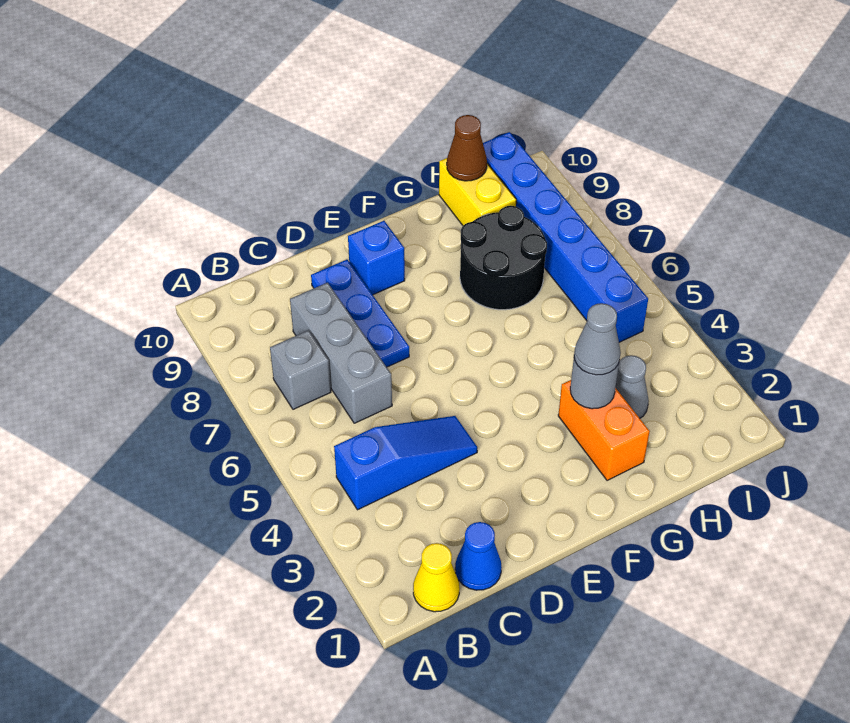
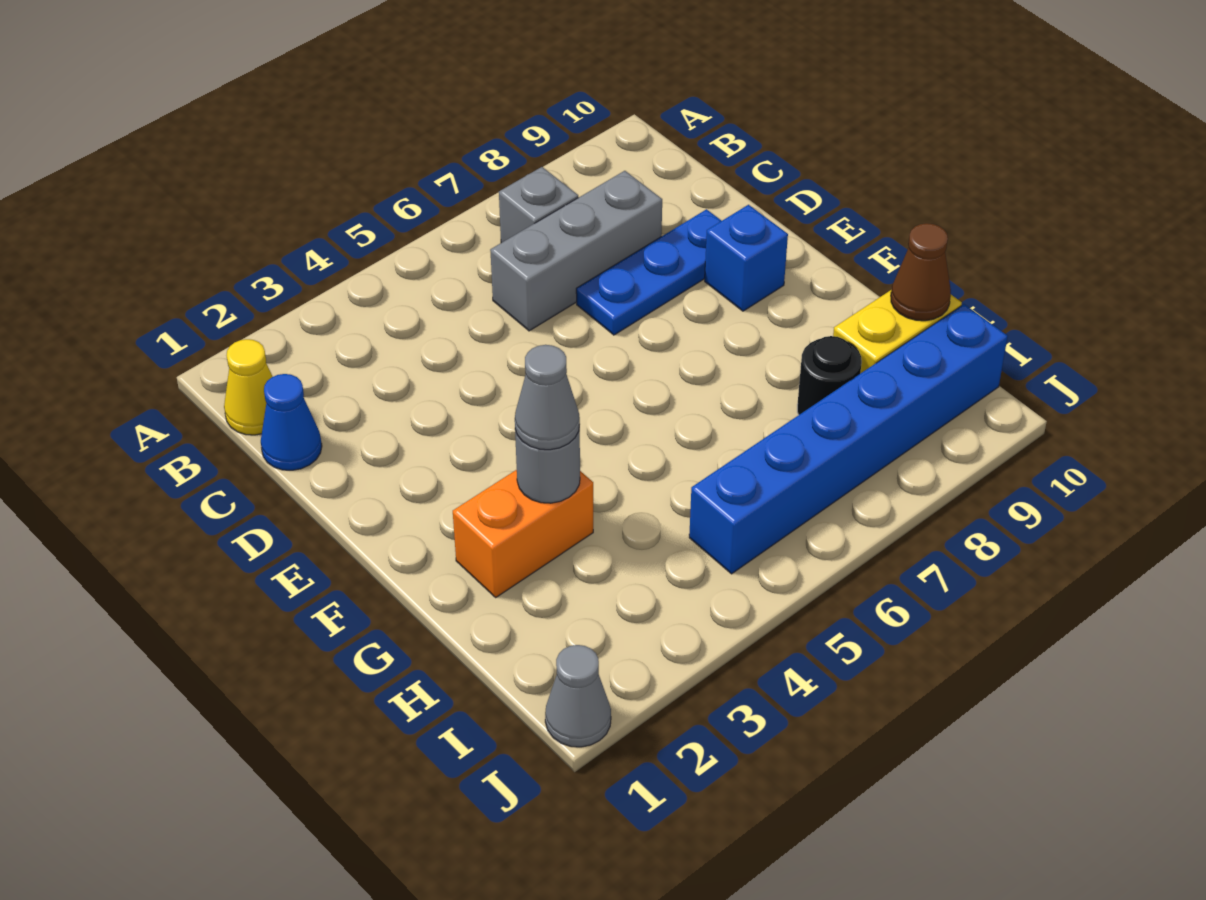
blue slope B4:D4 level 1 top B -> none
black round brick G7:H8 level 1 -> black round brick H8 level 1
grey cone H3 level 1 -> grey cone J1 level 1

